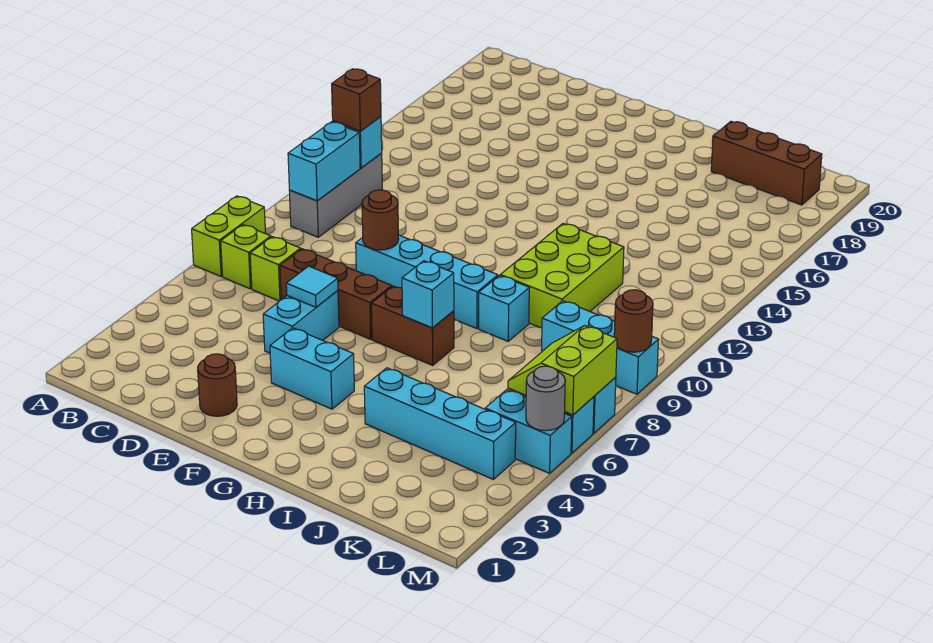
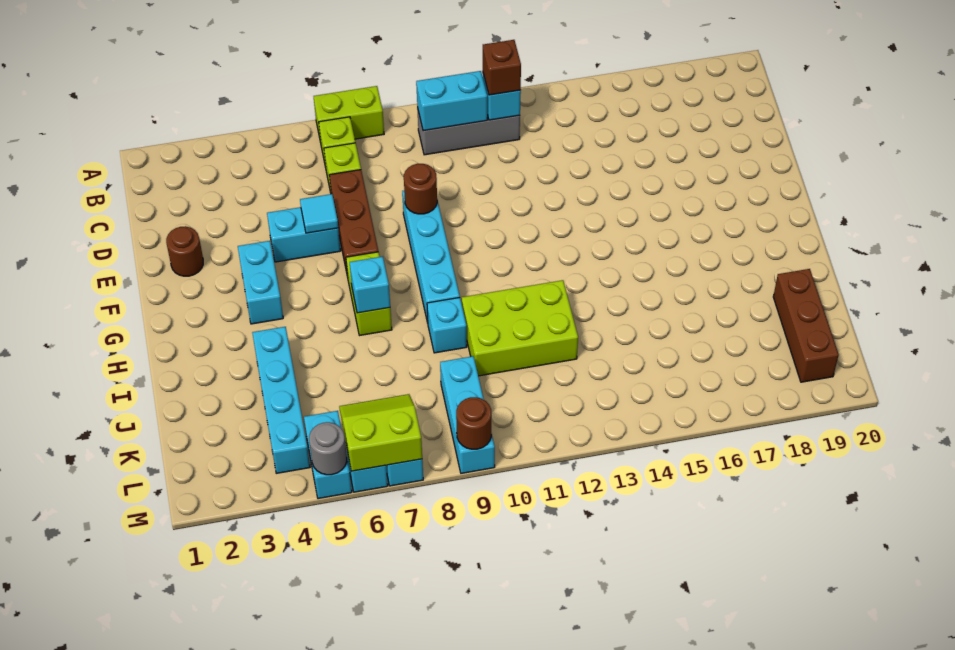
brown brick G7:H7 level 1 -> lime brick G7:H7 level 1

